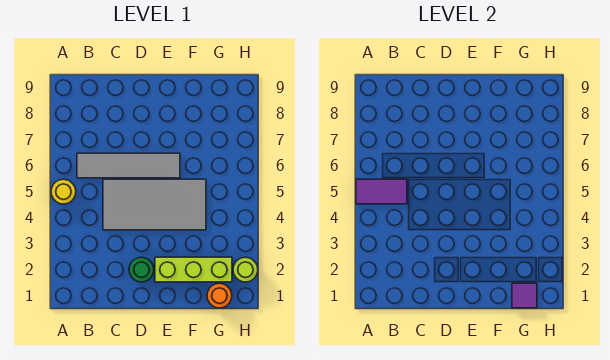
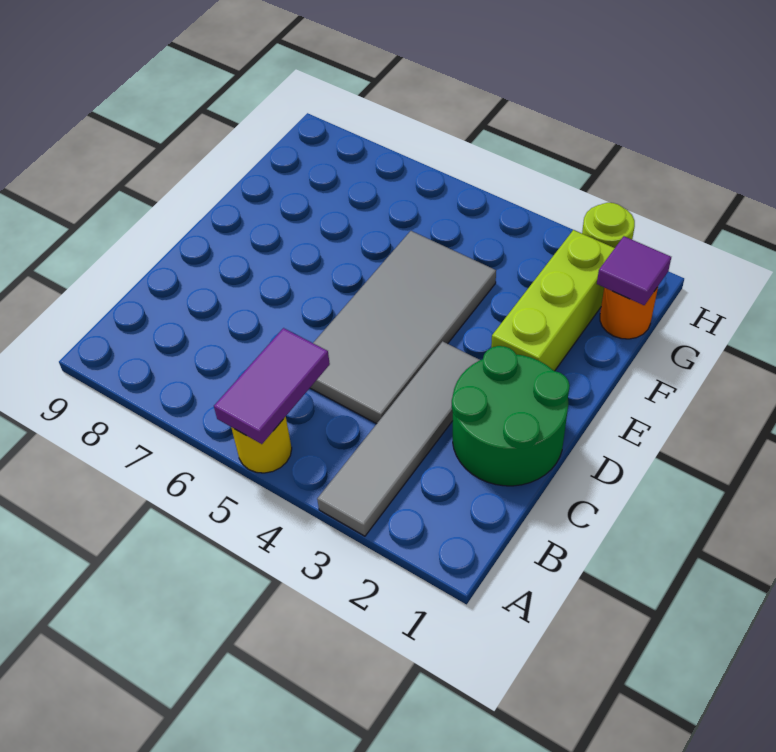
grey tile B6:E6 level 1 -> grey tile A3:D3 level 1
green round brick D2 level 1 -> green round brick C1:D2 level 1

